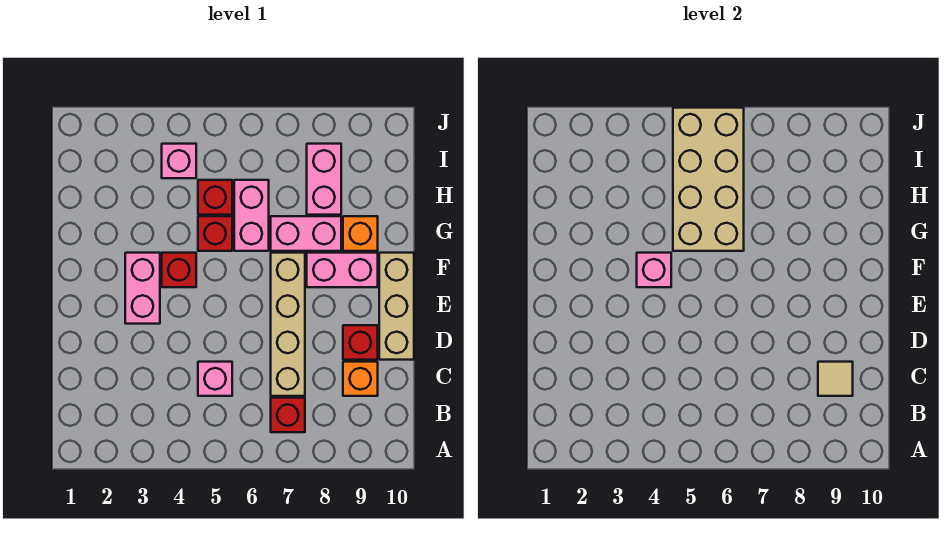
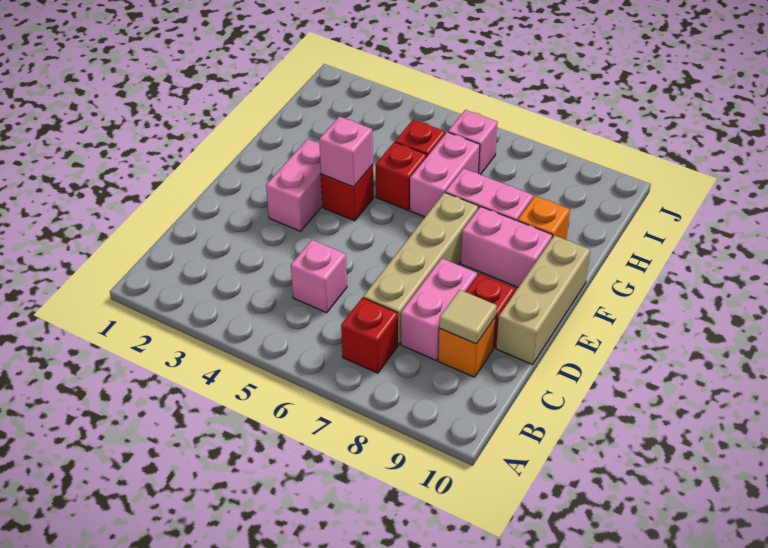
tan brick G5:J6 level 2 -> none
pink brick H8:I8 level 1 -> pink brick C8:D8 level 1
pink brick I4 level 1 -> pink brick I6 level 1

